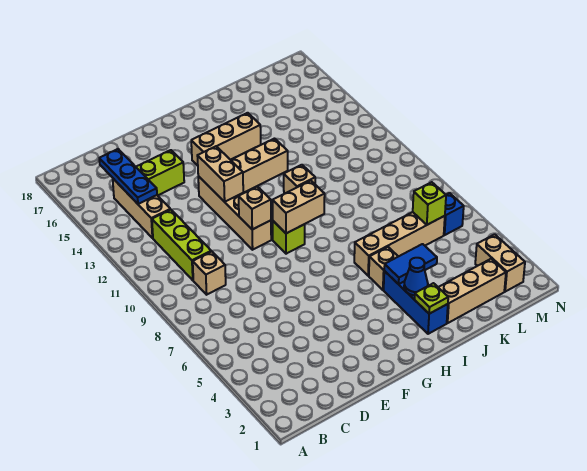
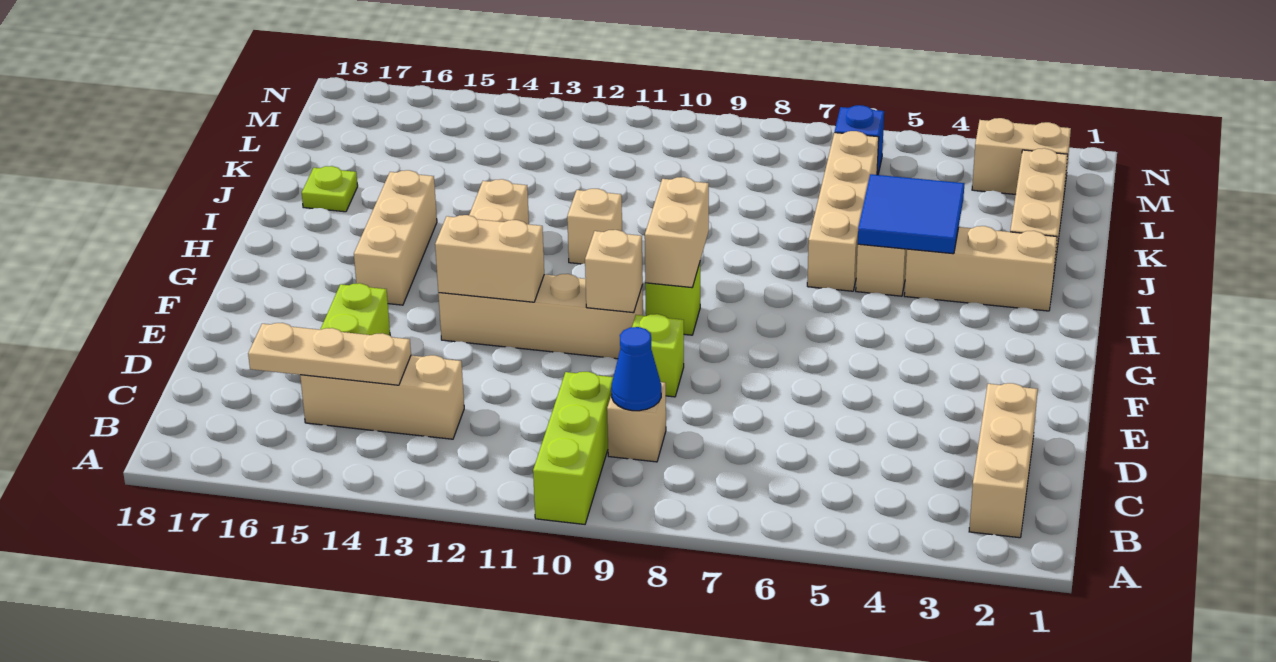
none -> tan brick B2:D2 level 1
lime brick C10:C12 level 1 -> lime brick A10:C10 level 1
blue plate C14:C16 level 2 -> tan plate C14:C16 level 2
blue brick I2:I4 level 1 -> tan brick I2:I4 level 1
lime plate I2 level 2 -> lime plate J17 level 1
blue cone I3 level 2 -> blue cone C9 level 2
blue tile I4:J4 level 2 -> blue tile I4:J5 level 2
lime brick L6 level 2 -> lime brick E9 level 1

